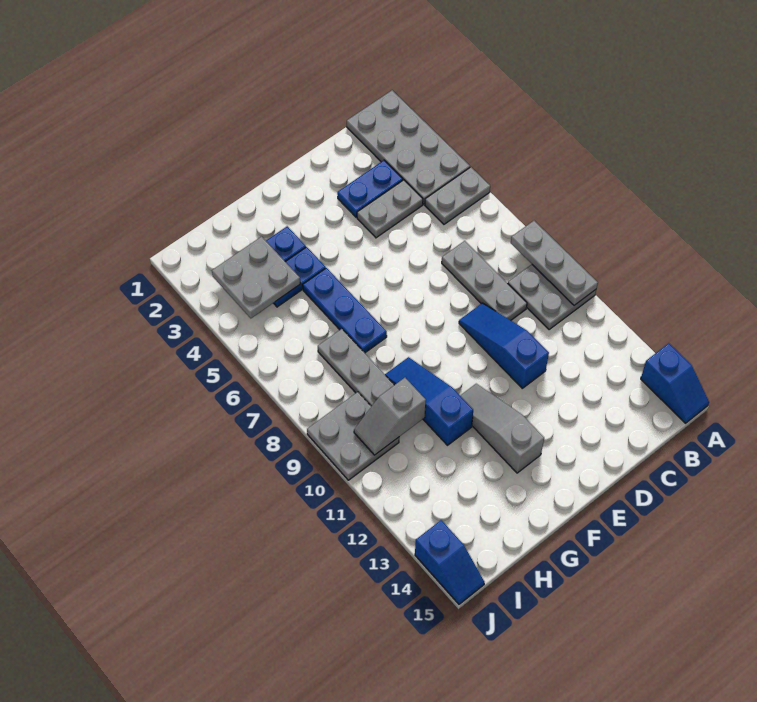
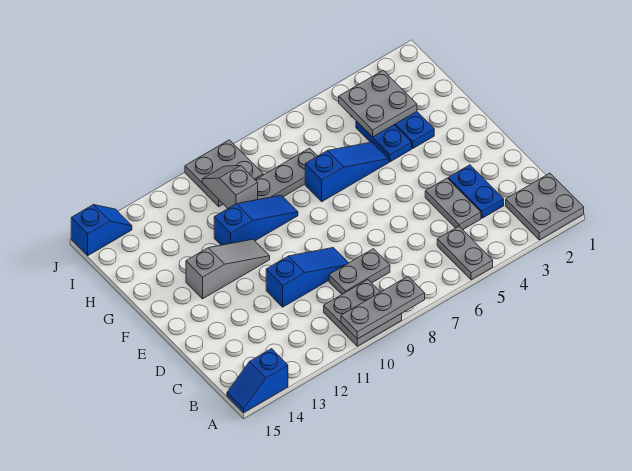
grey plate A1:B4 level 1 -> grey plate A1:B2 level 1
grey plate C7:C9 level 1 -> grey plate C8:C9 level 1
blue plate G5:G7 level 1 -> blue slope G5:G7 level 1 top 7
blue slope J14:J15 level 1 top 14 -> blue slope J14:J15 level 1 top 15

